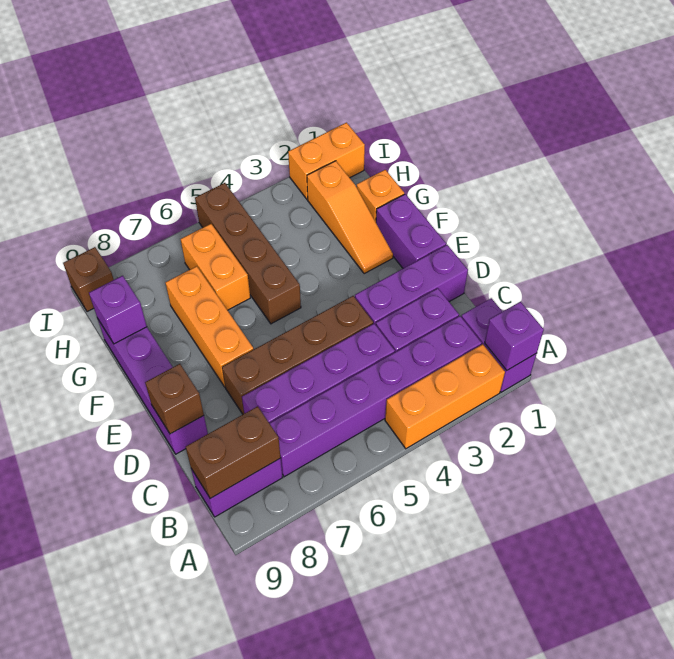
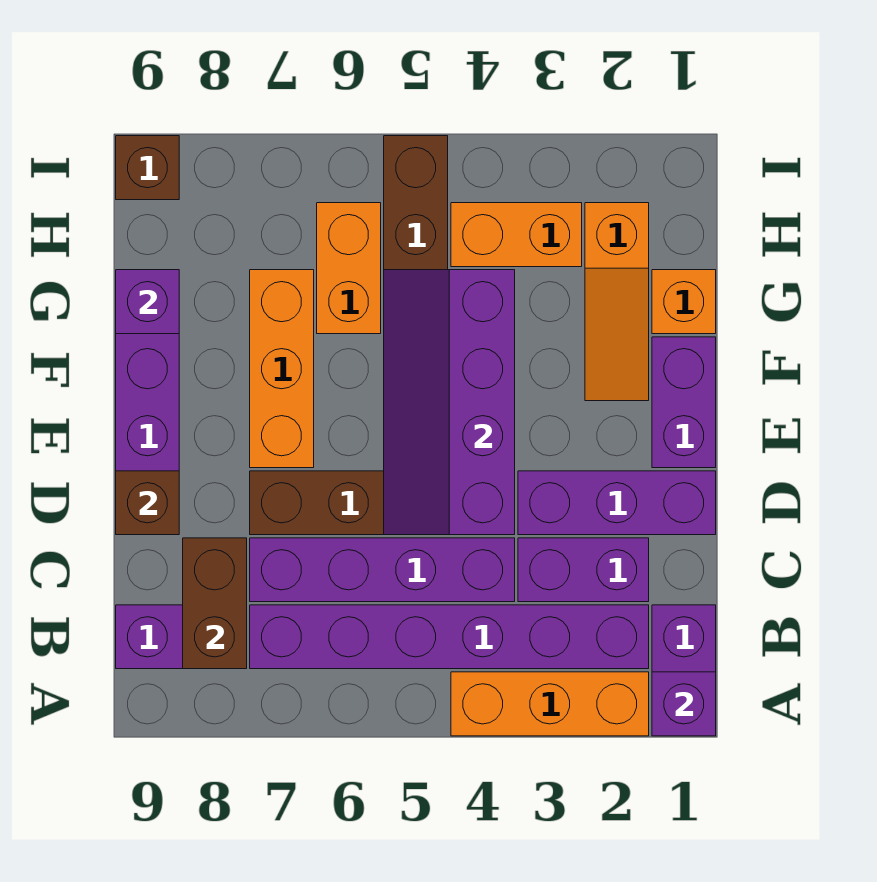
brown brick B8:B9 level 2 -> brown brick B8:C8 level 2
none -> purple slope D4:G5 level 2 top 4
orange brick I1:I2 level 1 -> orange brick H3:H4 level 1

